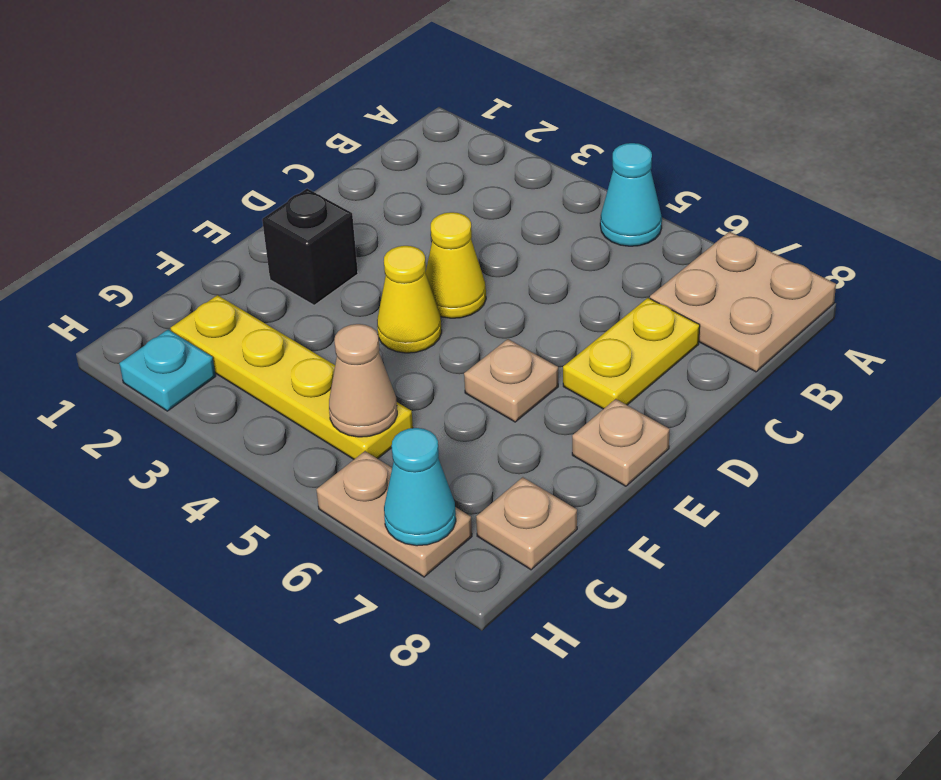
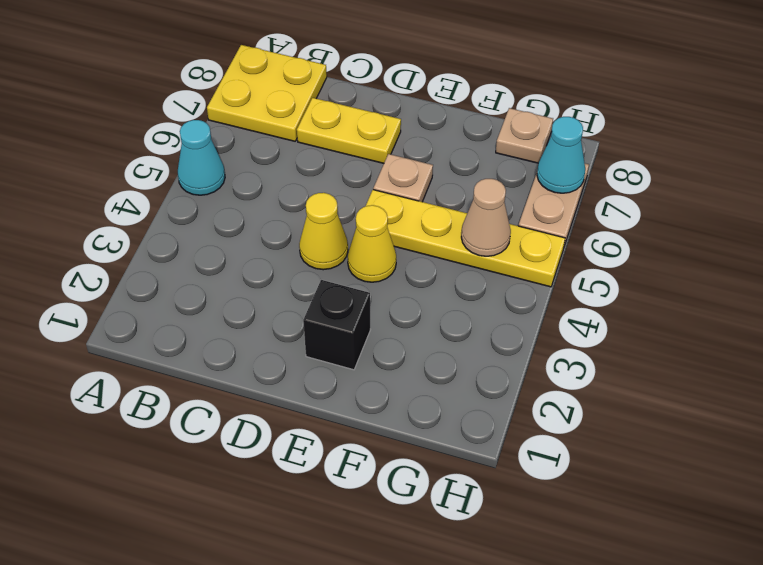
tan plate A7:B8 level 1 -> yellow plate A7:B8 level 1
tan plate E8 level 1 -> none
yellow plate G2:G5 level 1 -> yellow plate E5:H5 level 1
cyan plate H2 level 1 -> none

